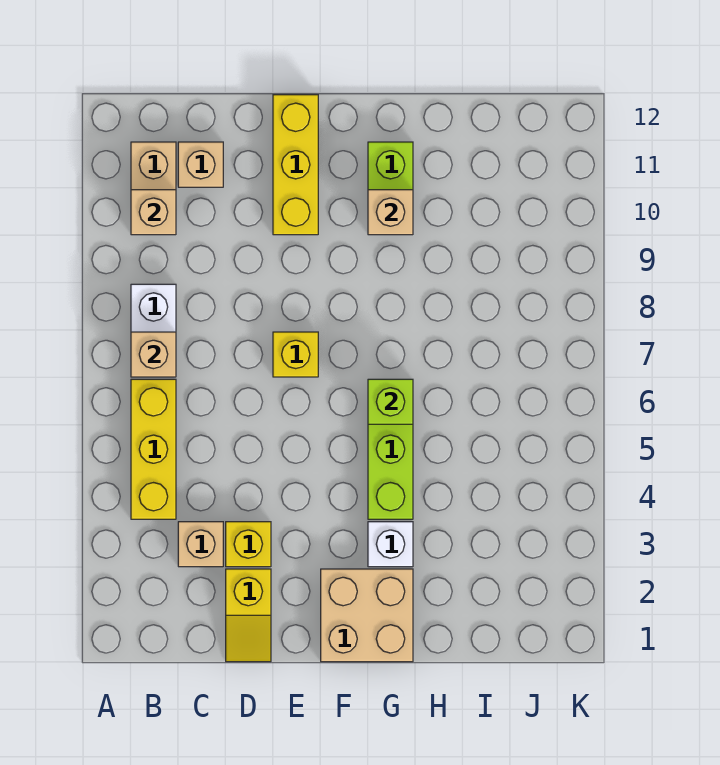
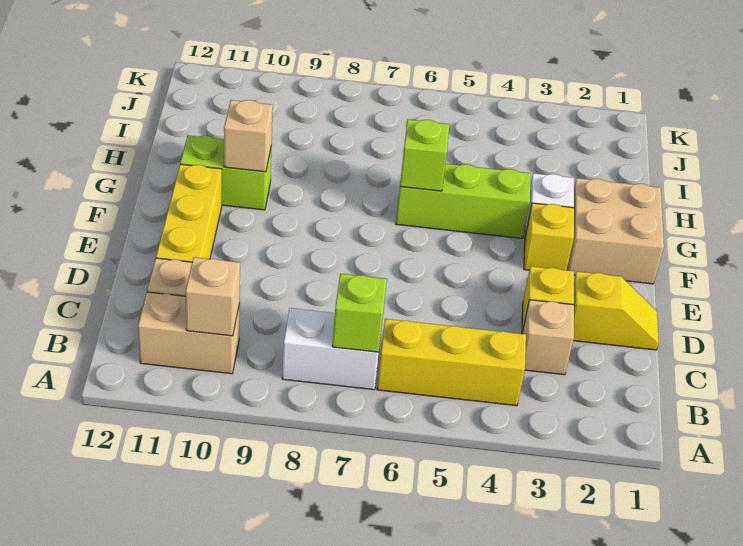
tan brick B7 level 2 -> lime brick B7 level 2
yellow brick E7 level 1 -> yellow brick F3 level 1
yellow brick E10:E12 level 1 -> yellow brick D11:F11 level 1

